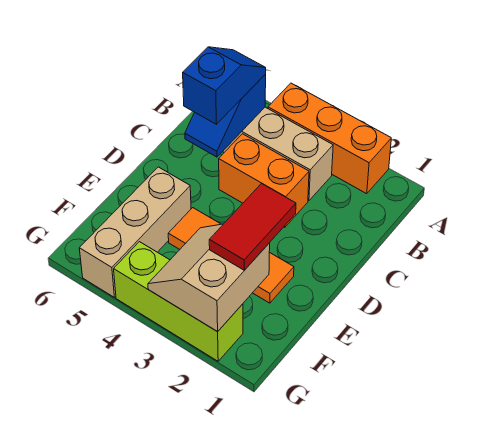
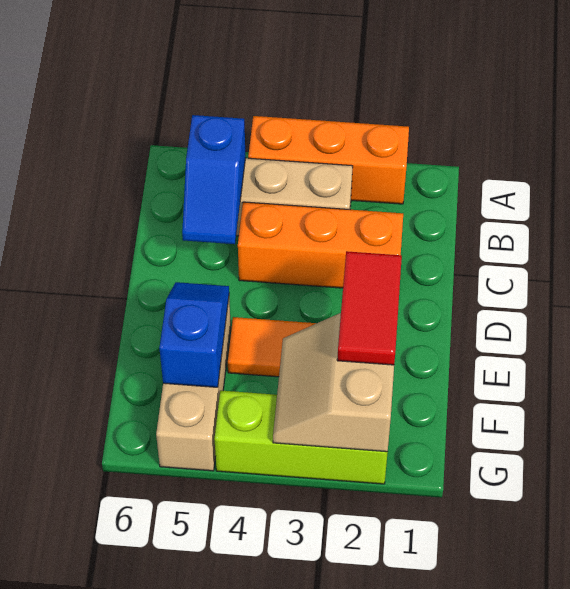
blue slope B5:C5 level 3 top C -> blue slope E5:F5 level 2 top F
orange brick C3:C4 level 1 -> orange brick C2:C4 level 1

